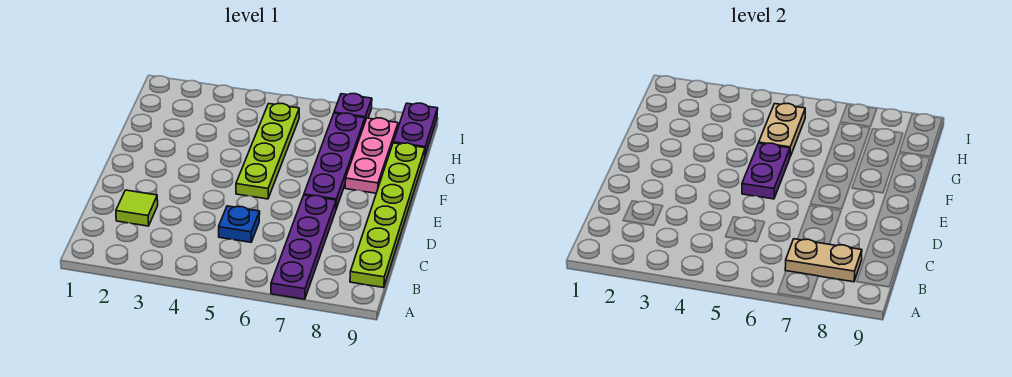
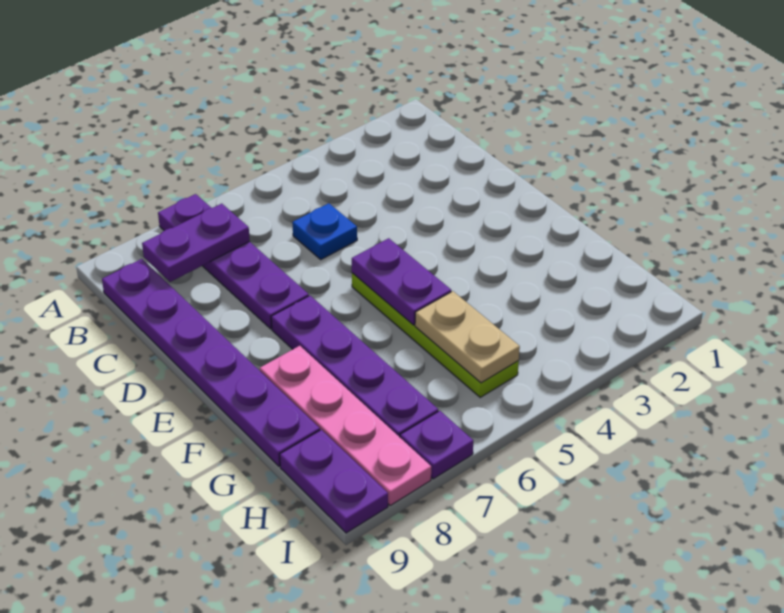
tan plate B7:B8 level 2 -> purple plate B7:B8 level 2
lime plate B9:G9 level 1 -> purple plate B9:G9 level 1
lime tile C2 level 1 -> none
pink plate F8:H8 level 1 -> pink plate F8:I8 level 1

